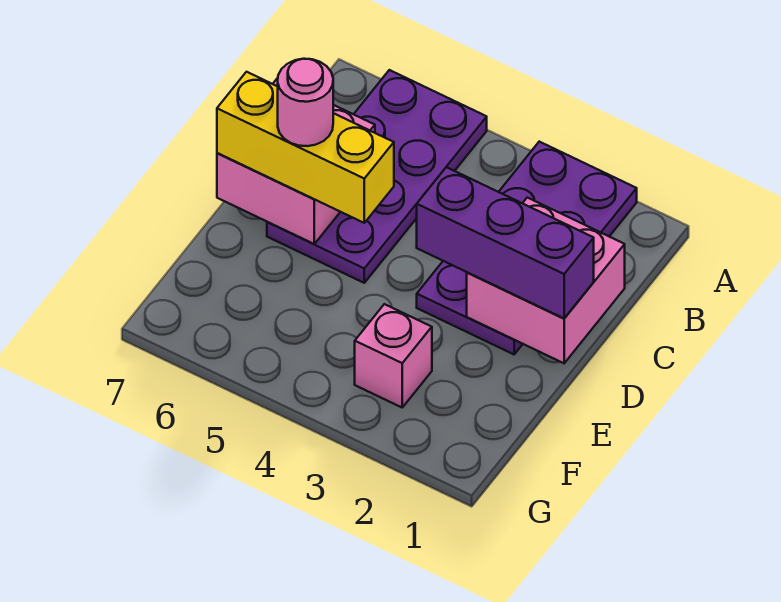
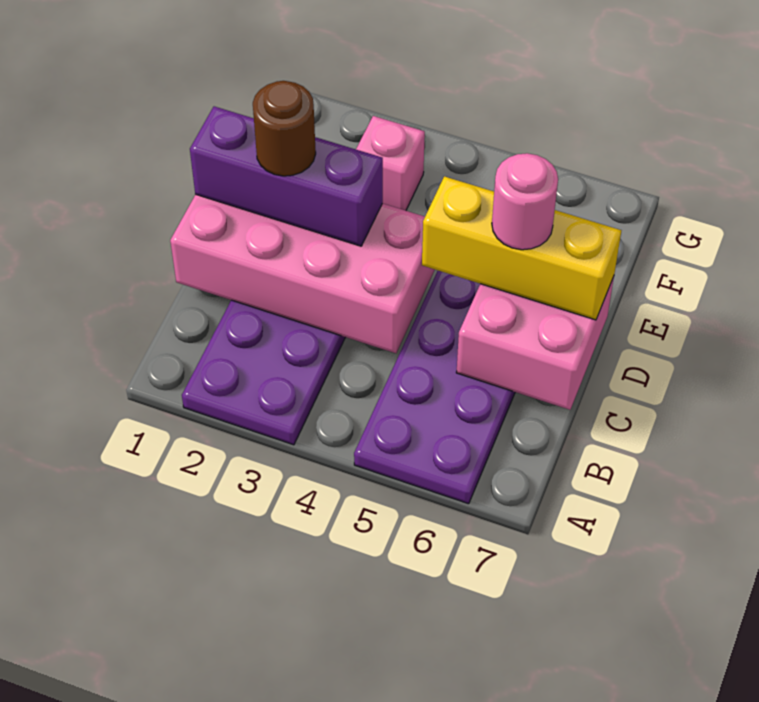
pink brick C1:D2 level 2 -> pink brick C1:D4 level 2
none -> brown round brick D2 level 4

